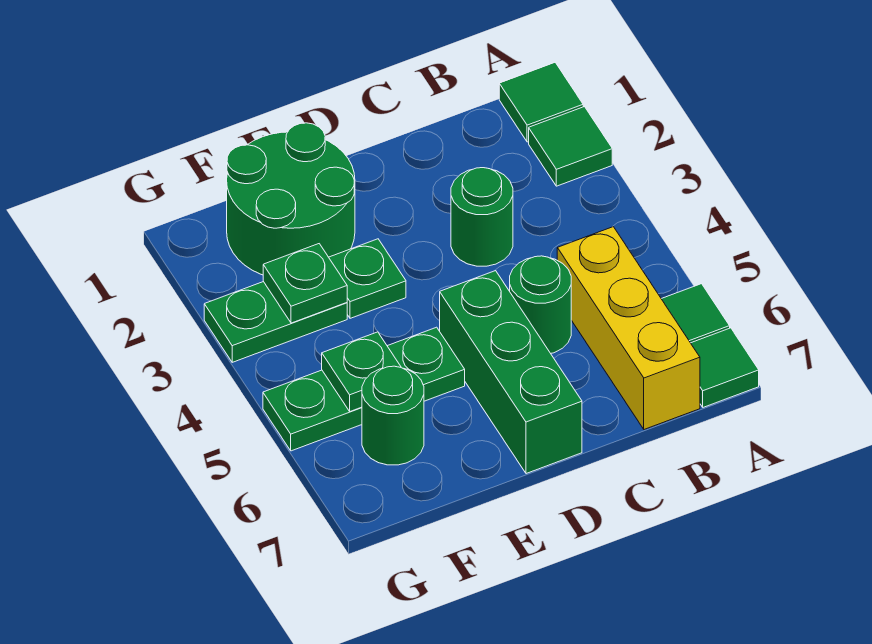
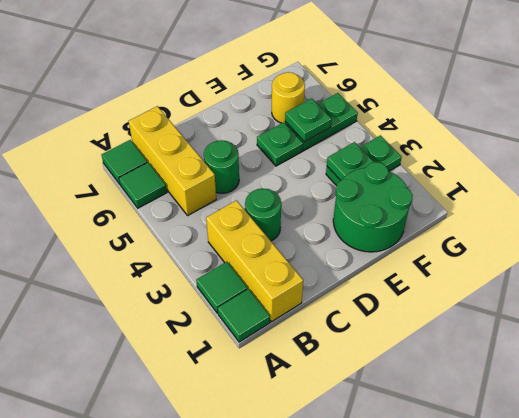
none -> yellow brick B1:B3 level 1
green brick D5:D7 level 1 -> none
green plate E3 level 1 -> none
green round brick F6 level 1 -> yellow round brick F6 level 1

